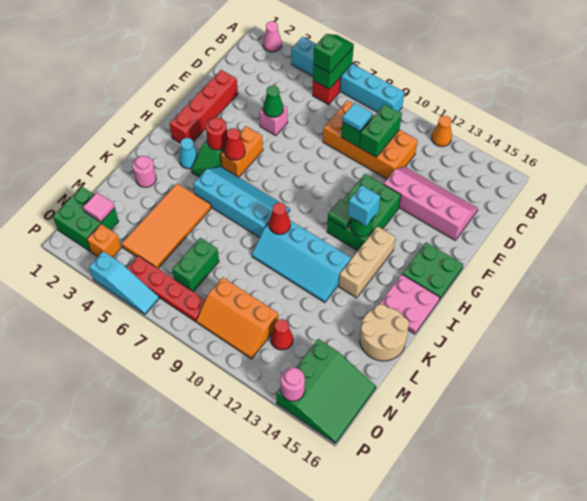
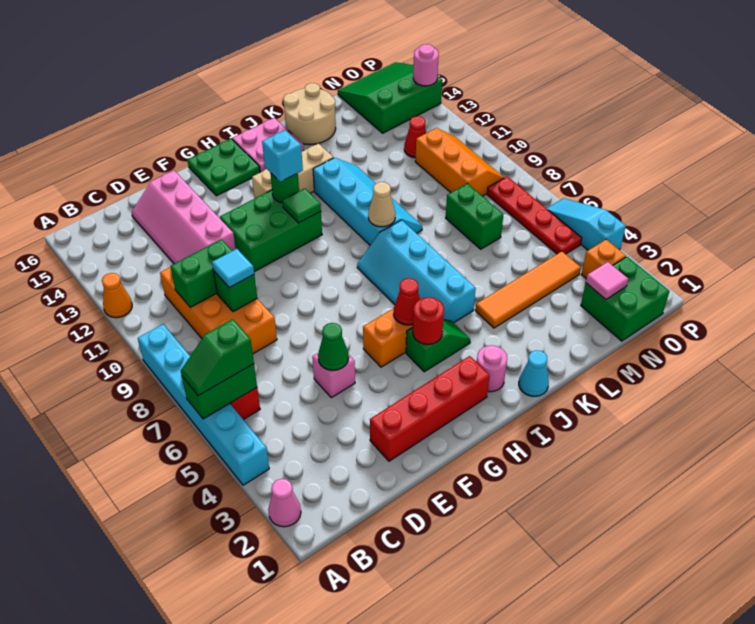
cyan cone I3 level 1 -> cyan cone J1 level 1
red cone J9 level 2 -> tan cone J9 level 2
pink round brick K2 level 1 -> pink round brick I2 level 1
orange tile K4:N5 level 1 -> orange tile K4:N4 level 1
green brick M7:N7 level 1 -> green brick M7:M8 level 1

